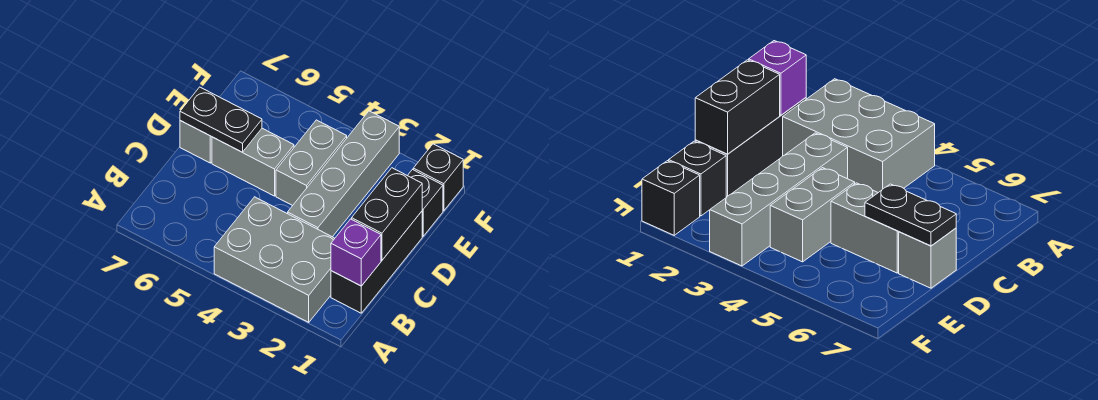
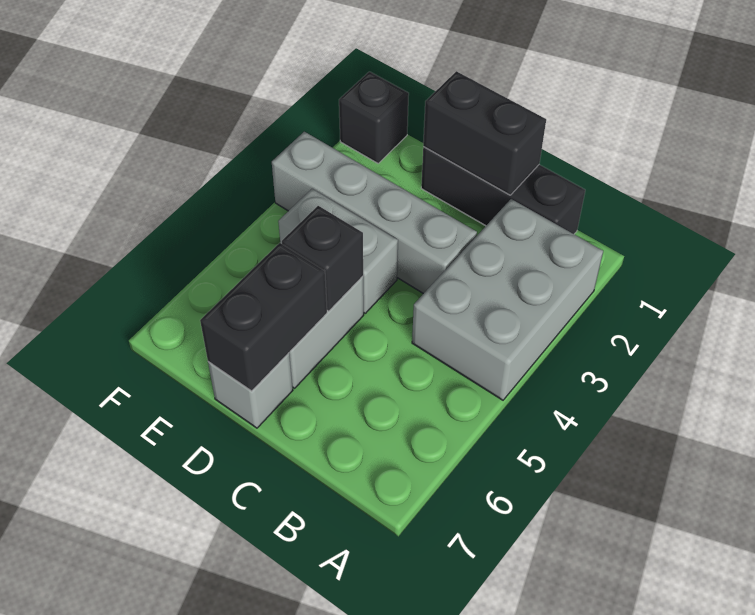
purple brick B1 level 2 -> none
black plate D6:D7 level 2 -> black brick D6:D7 level 2
black brick E1 level 1 -> black brick D5 level 2

